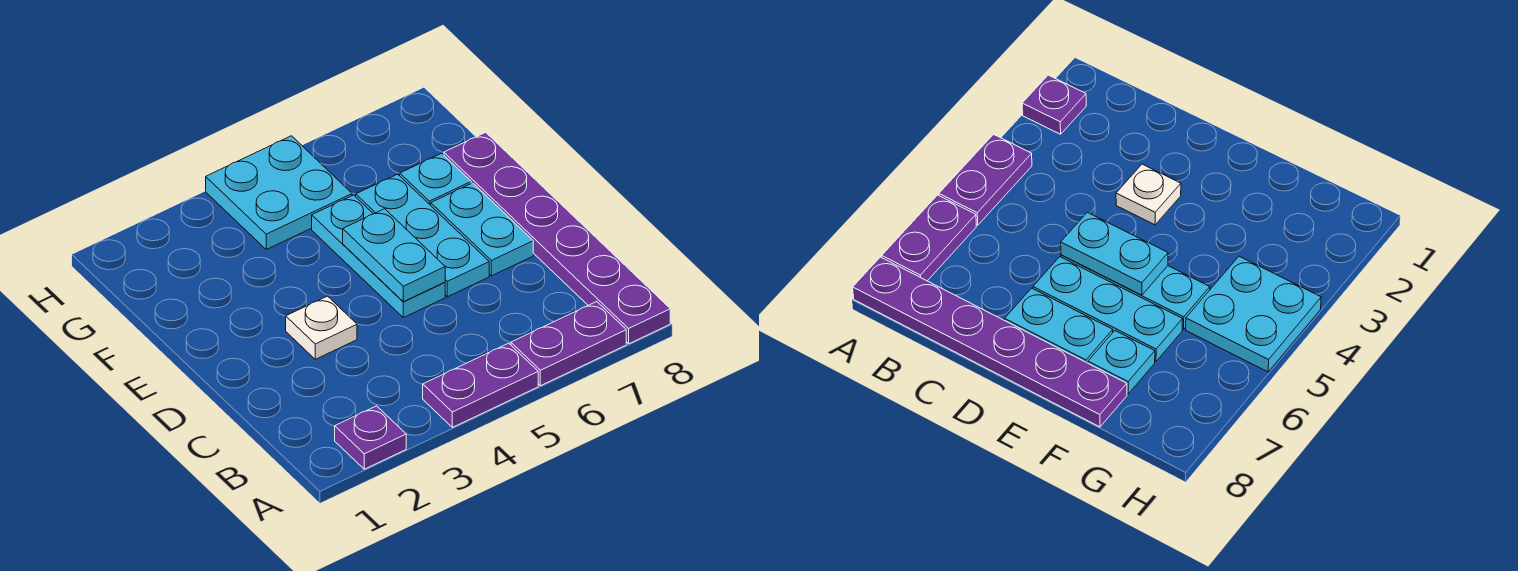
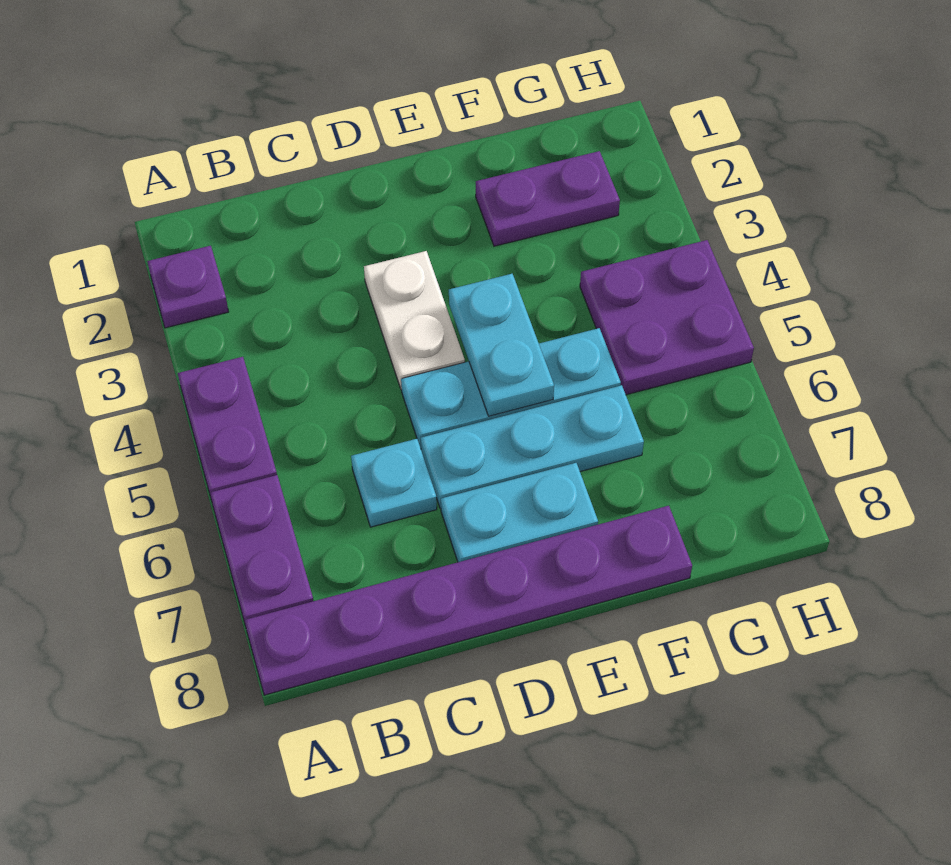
white plate D3 level 1 -> white plate D3:D4 level 1
cyan plate D5:E5 level 2 -> cyan plate E4:E5 level 2
none -> purple plate F2:G2 level 1
cyan plate F7 level 1 -> cyan plate C6 level 1
cyan plate G4:H5 level 1 -> purple plate G4:H5 level 1

